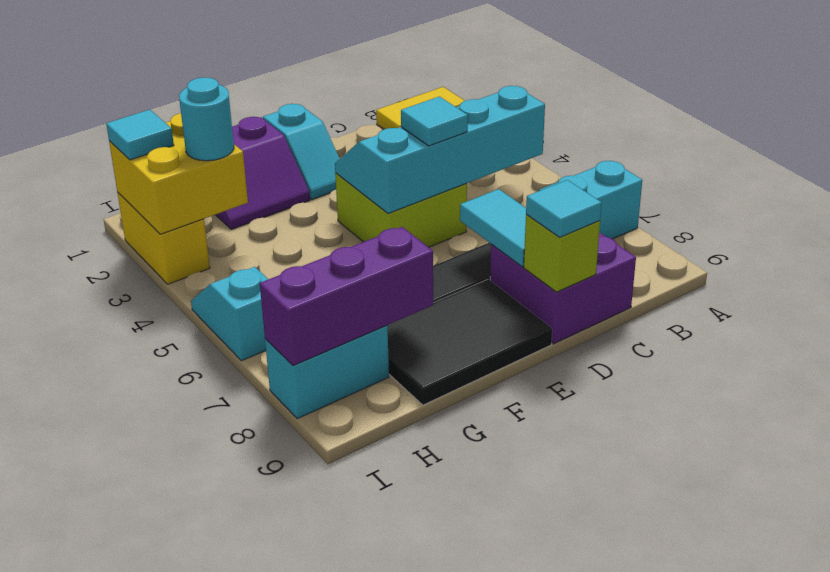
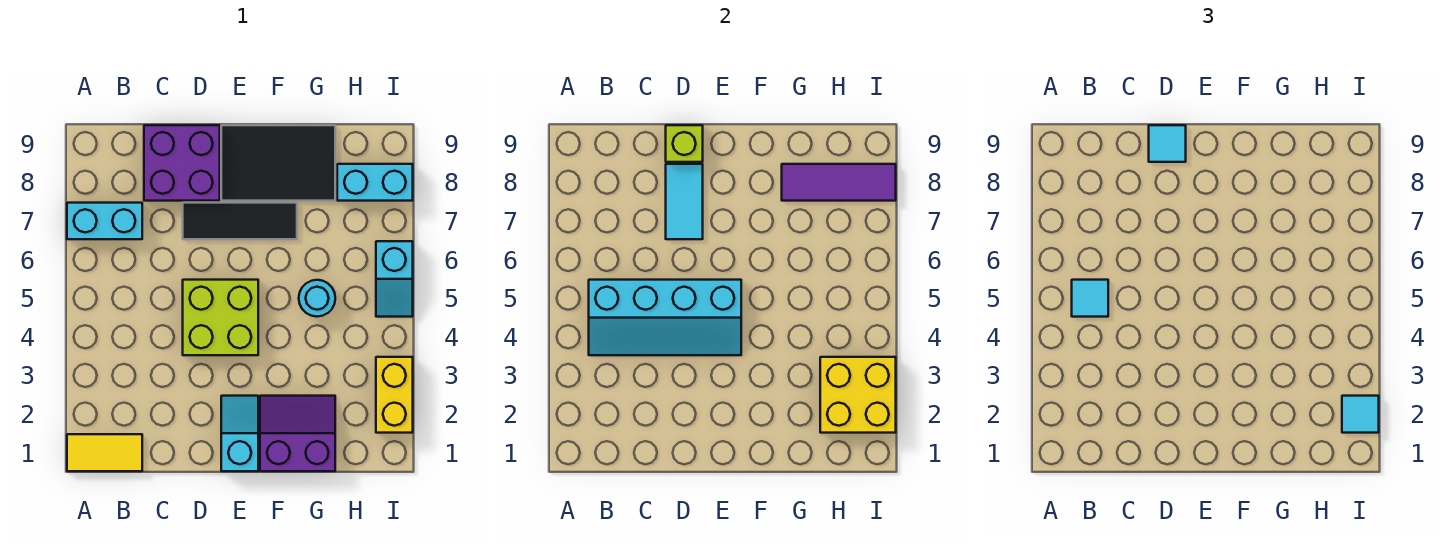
cyan tile D5 level 3 -> cyan tile B5 level 3
purple brick G8:I8 level 2 -> purple tile G8:I8 level 2
cyan round brick H3 level 3 -> cyan round brick G5 level 1

